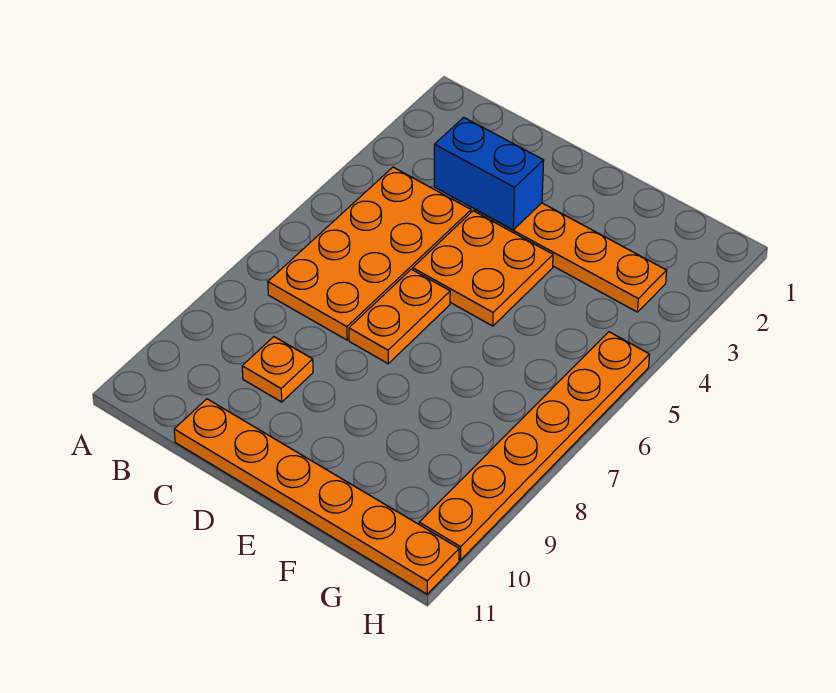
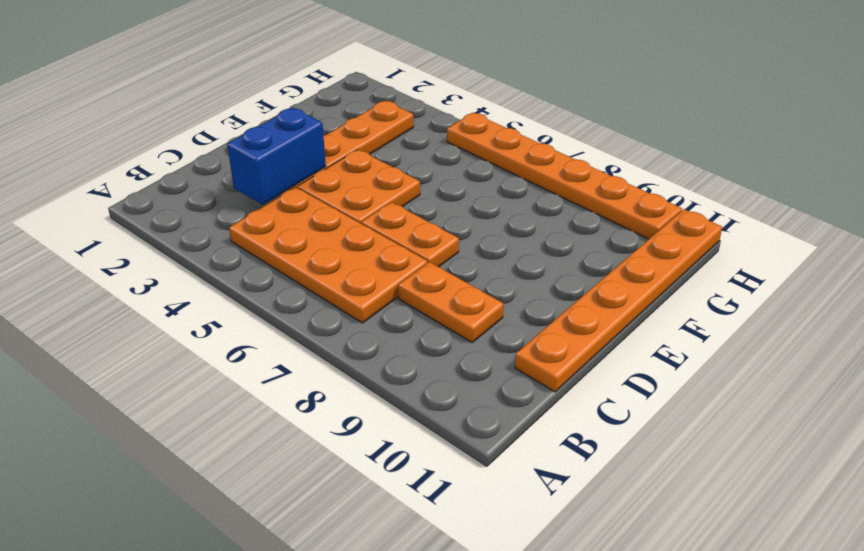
orange plate C9 level 1 -> orange plate C8:C9 level 1

